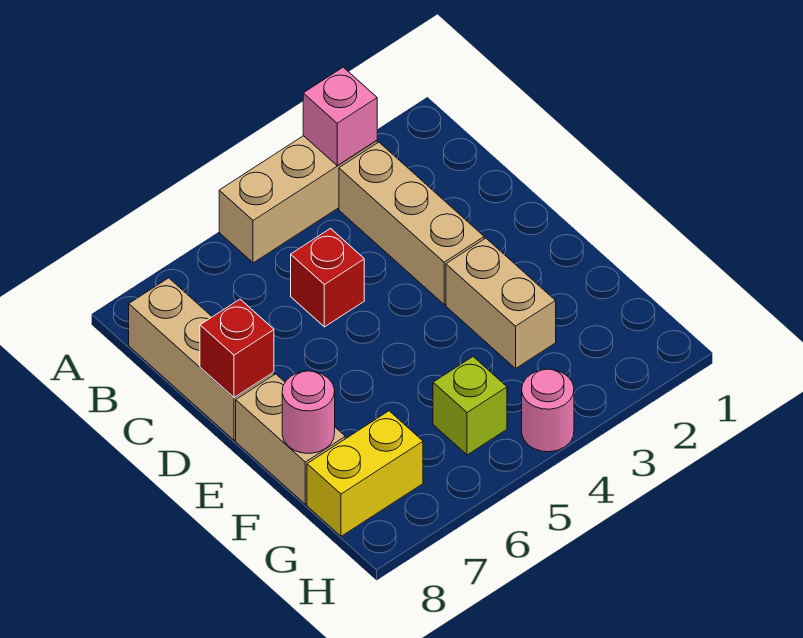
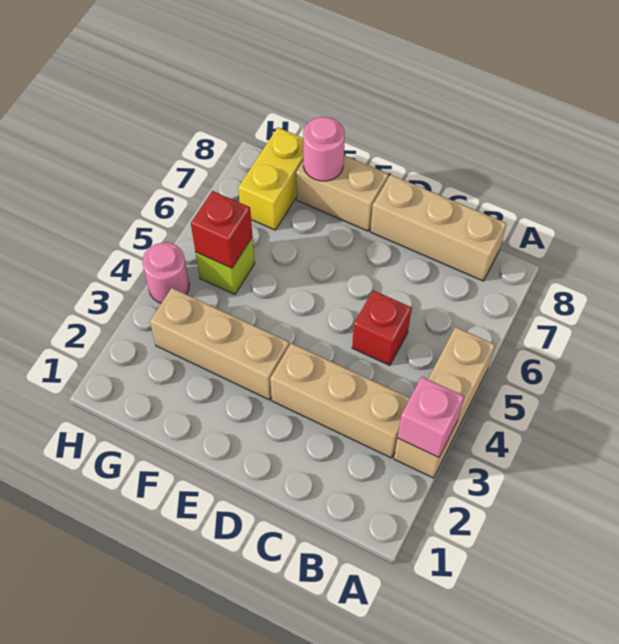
red brick D8 level 2 -> red brick G5 level 2
tan brick E3:F3 level 1 -> tan brick E3:G3 level 1

